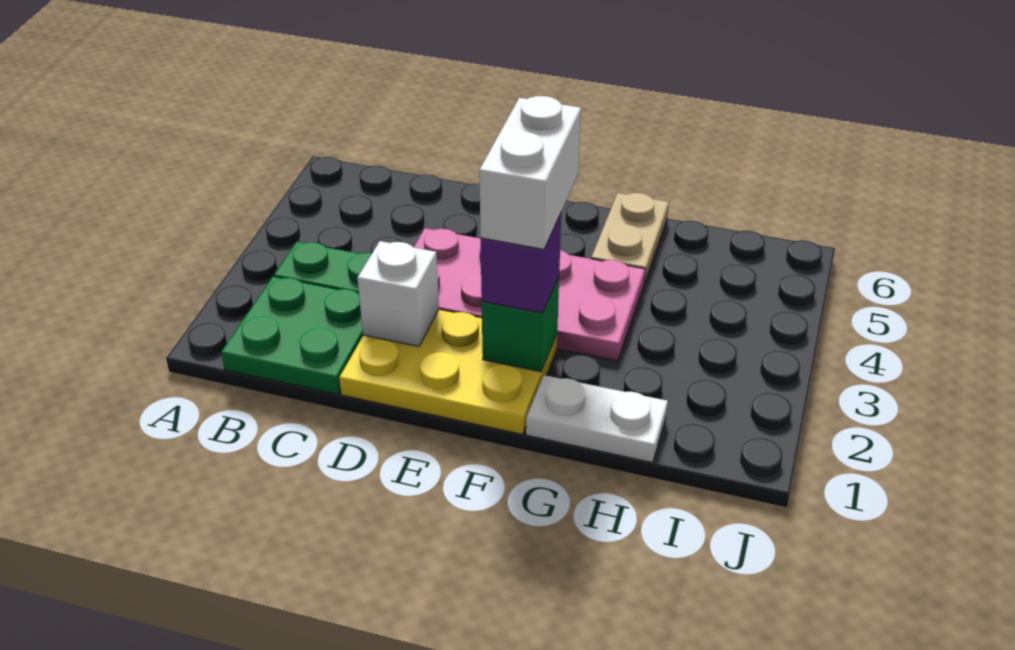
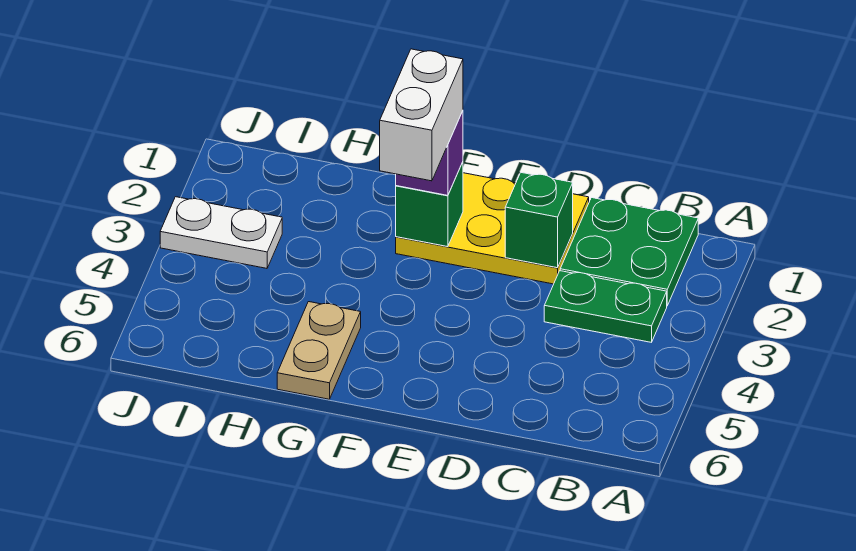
white brick D2 level 2 -> green brick D2 level 2
pink plate D3:G4 level 1 -> none
white plate G1:H1 level 1 -> white plate I3:J3 level 1

